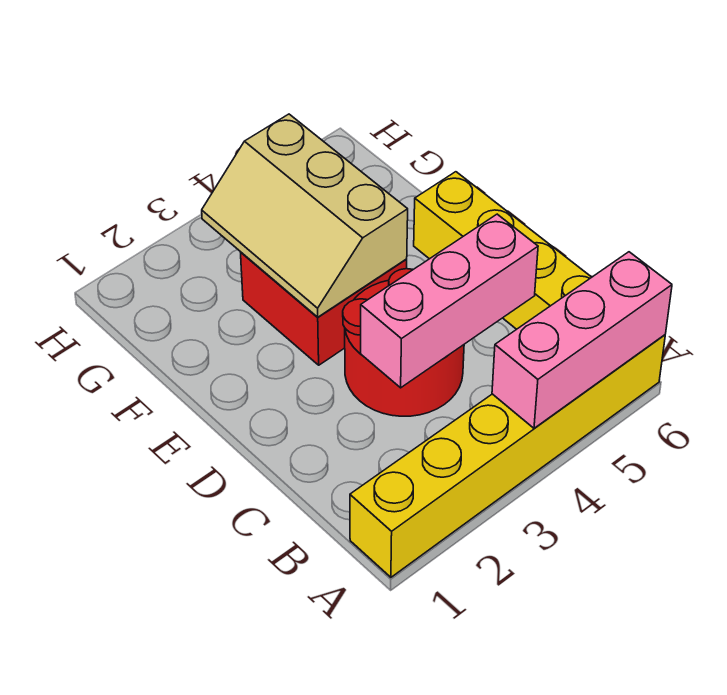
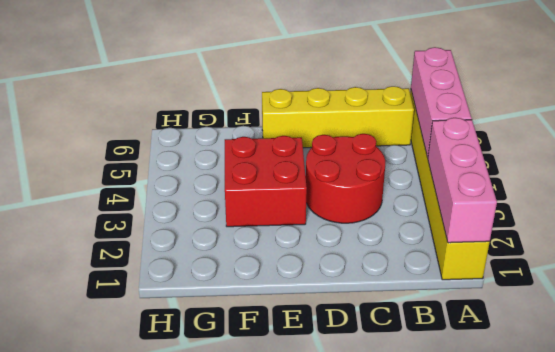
pink brick C3:C5 level 2 -> pink brick A1:A3 level 2
tan slope E3:G4 level 2 top 4 -> none

